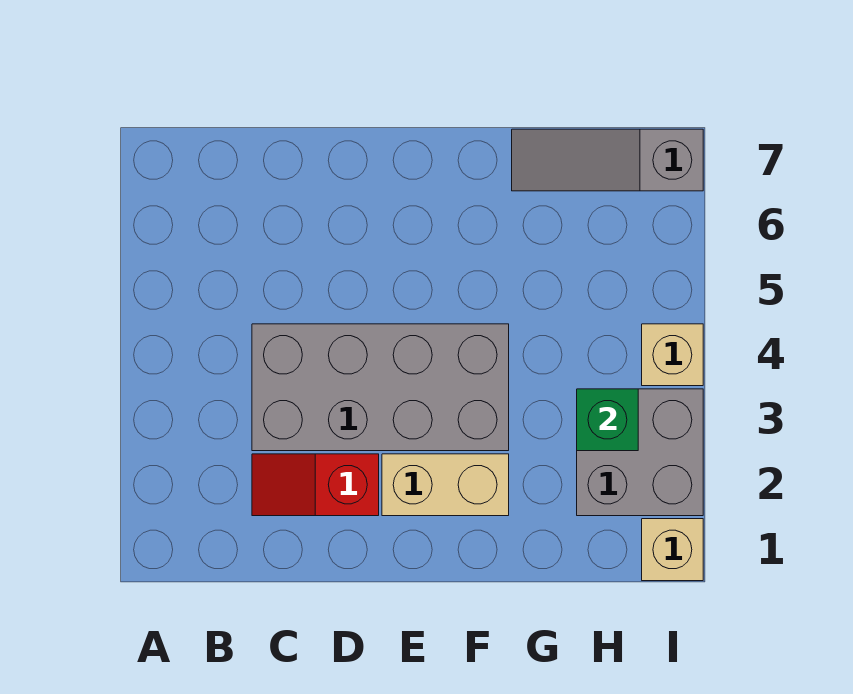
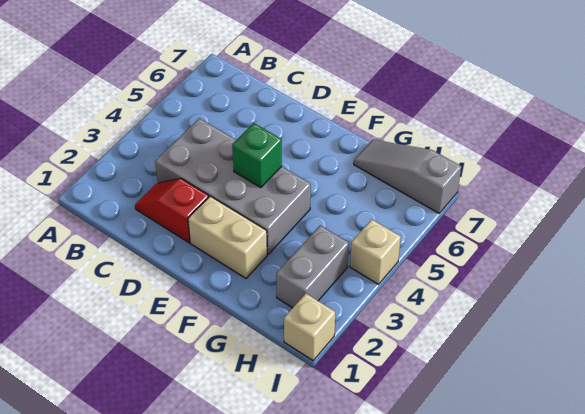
grey brick H2:I3 level 1 -> grey brick H2:H3 level 1
green brick H3 level 2 -> green brick E4 level 2

